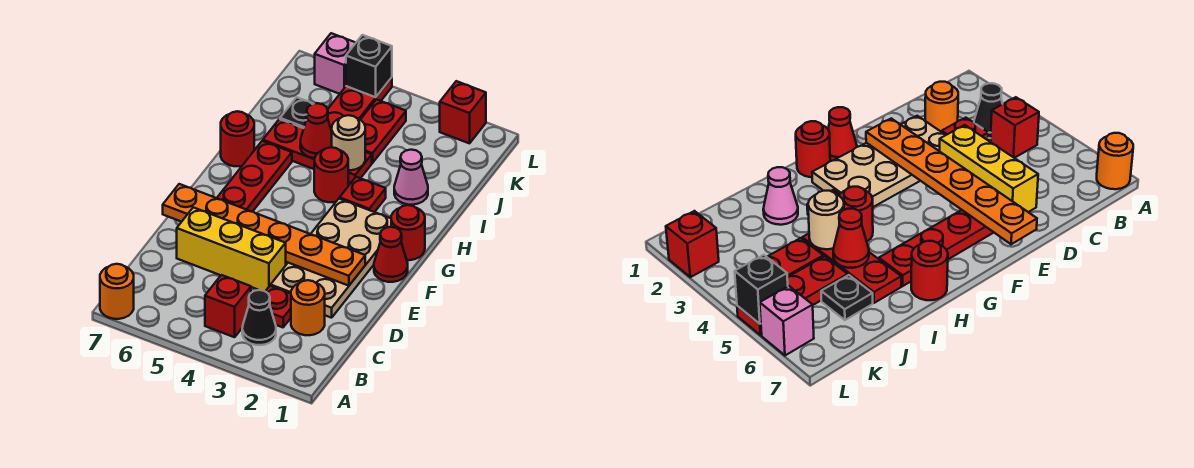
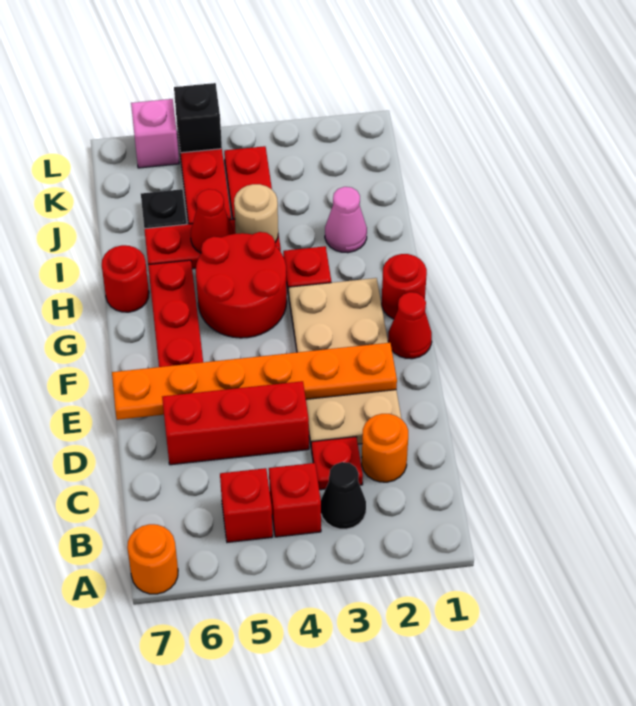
yellow brick D4:D6 level 1 -> red brick D4:D6 level 1
red round brick H4 level 1 -> red round brick G4:H5 level 1
red brick L2 level 1 -> red brick B5 level 1

